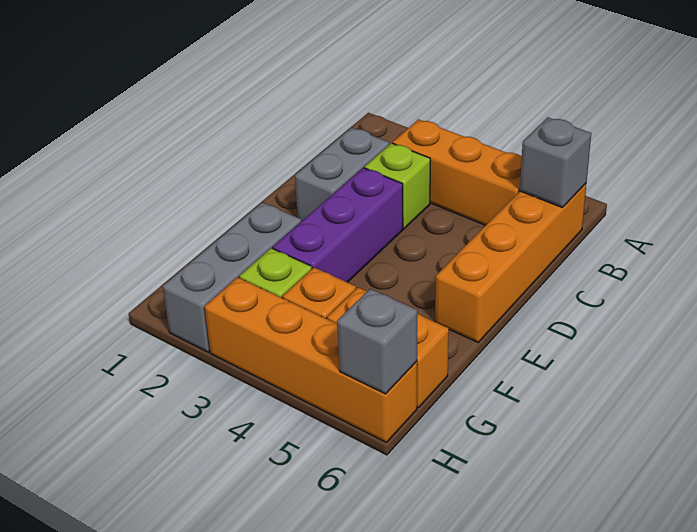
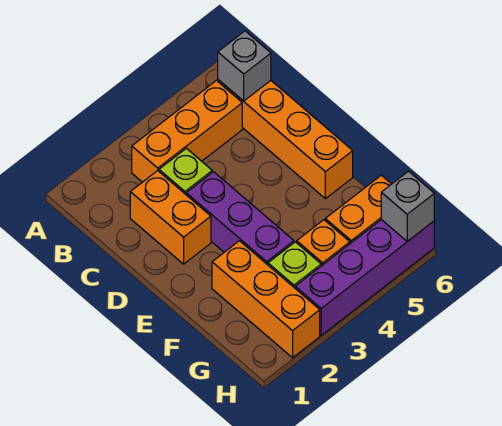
grey brick C2:D2 level 1 -> orange brick C2:D2 level 1
grey brick F2:H2 level 1 -> orange brick F2:H2 level 1
orange brick H3:H6 level 1 -> purple brick H3:H6 level 1

